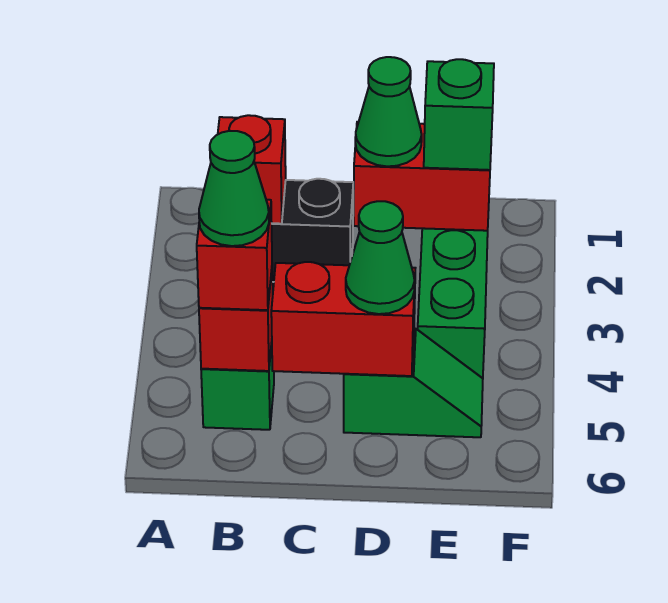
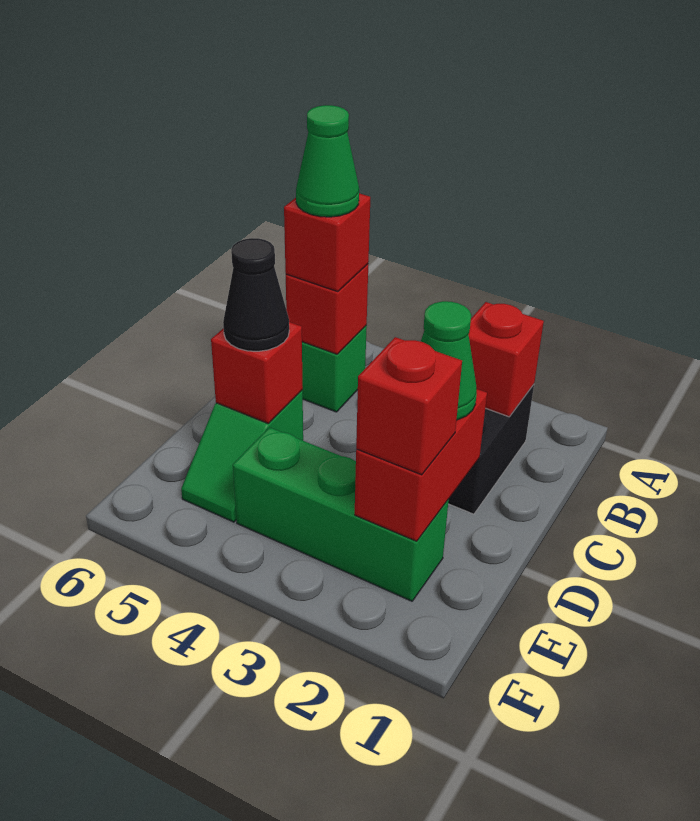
red brick C5:D5 level 2 -> red brick D5 level 2
green cone D5 level 3 -> black cone D5 level 3
green brick E2 level 3 -> red brick E2 level 3

